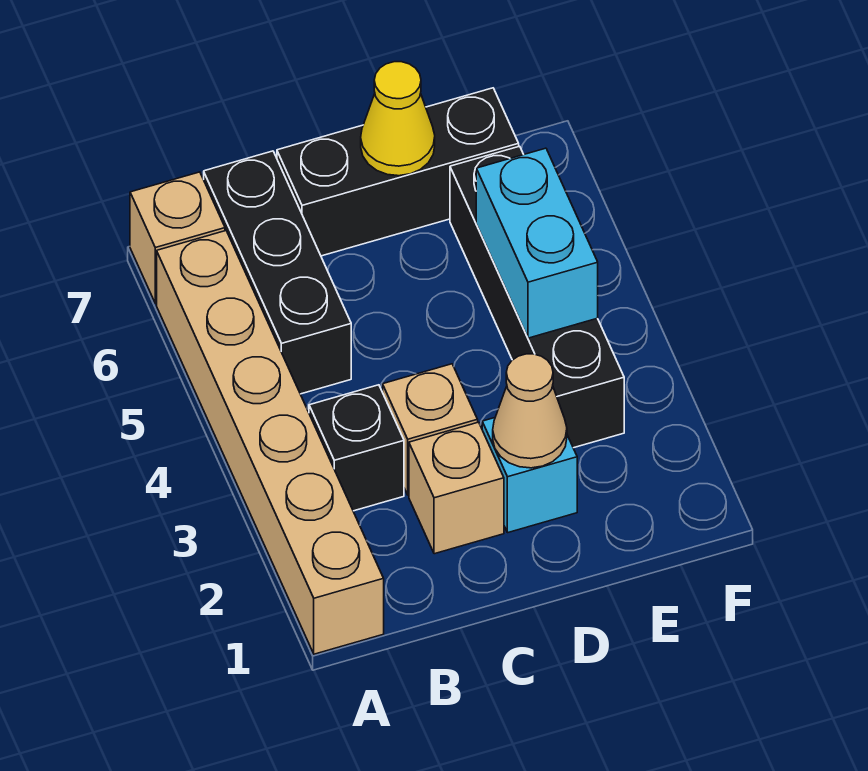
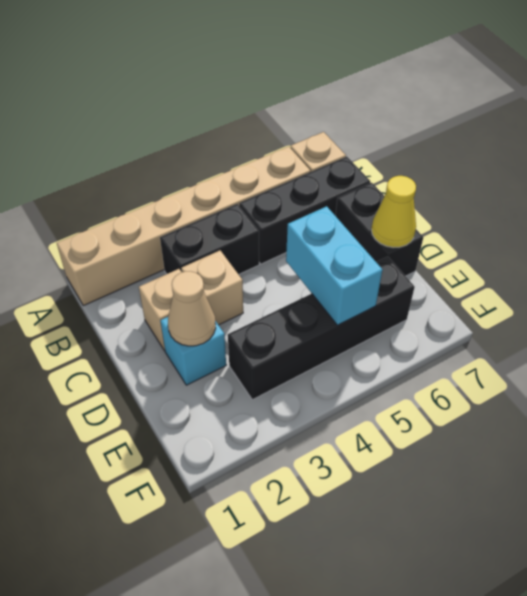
black brick B3 level 1 -> black brick B3:B4 level 1
black brick C7:E7 level 1 -> black brick C7:D7 level 1
cyan brick E4:E5 level 2 -> cyan brick D5:E5 level 2

